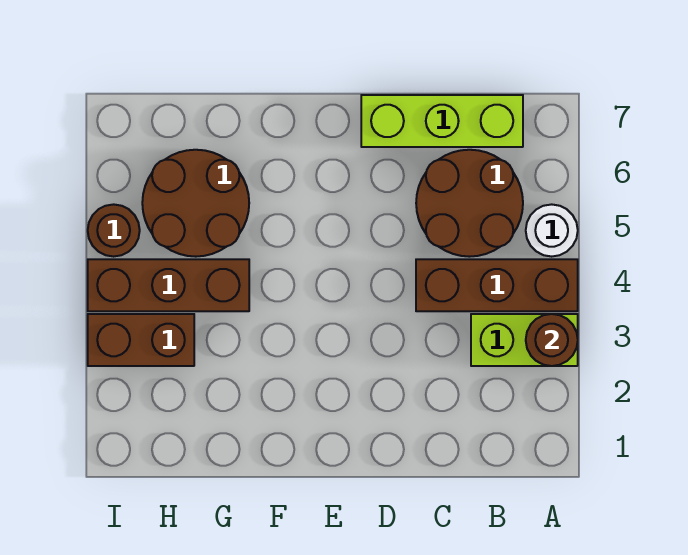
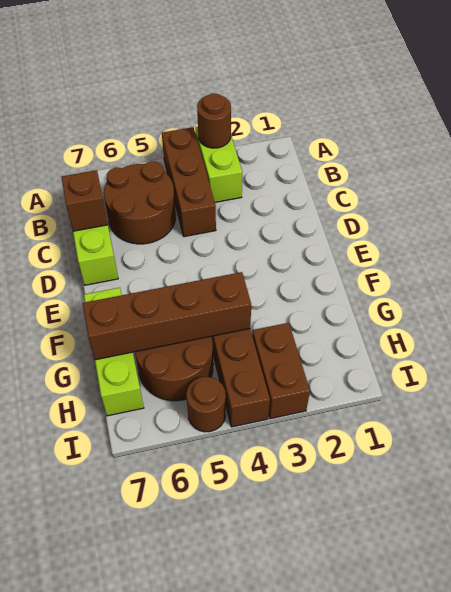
white round brick A5 level 1 -> none
none -> brown brick C7 level 2
none -> lime brick F7:H7 level 1
none -> brown brick G4:G7 level 2

